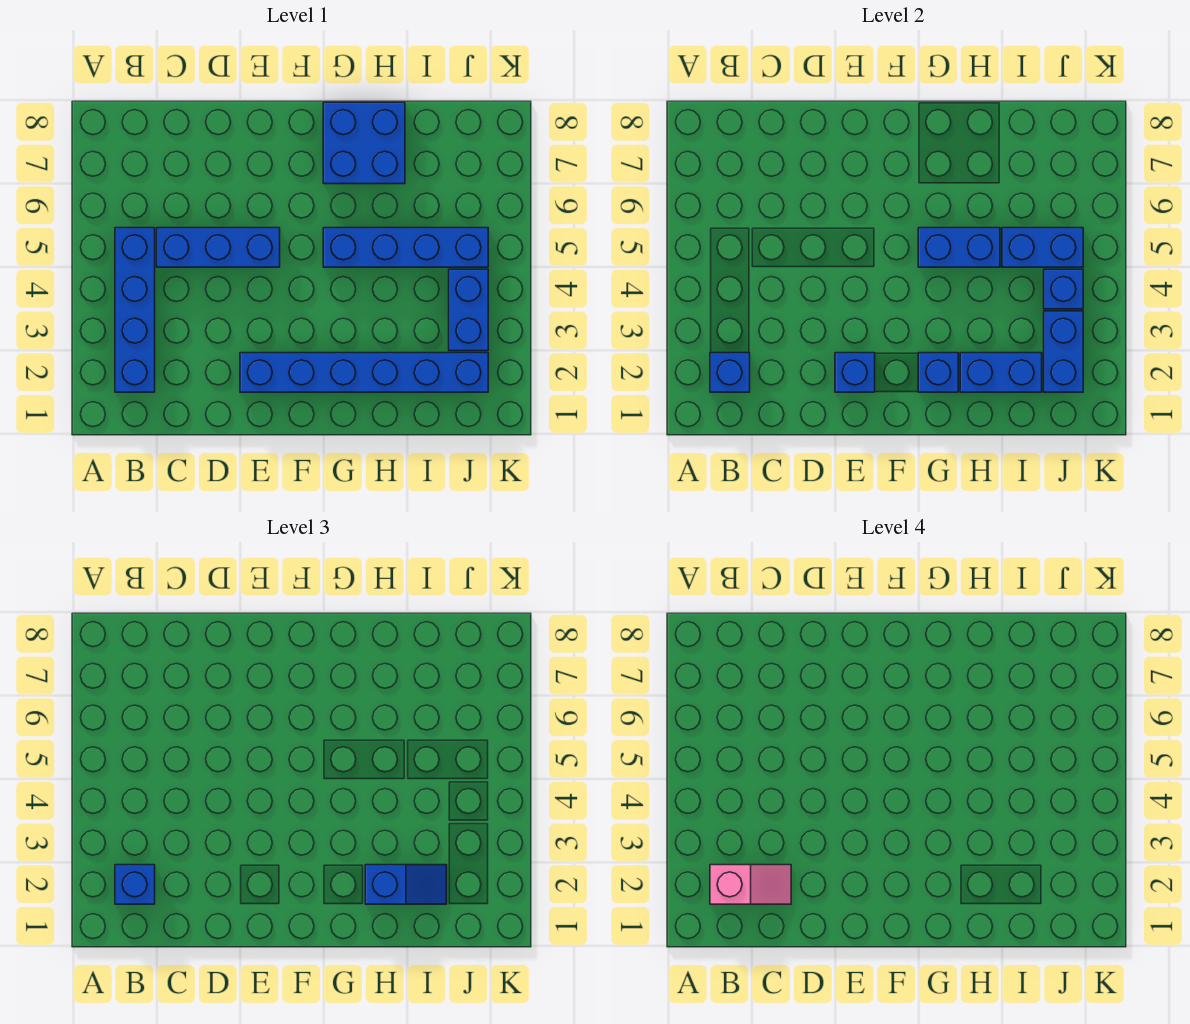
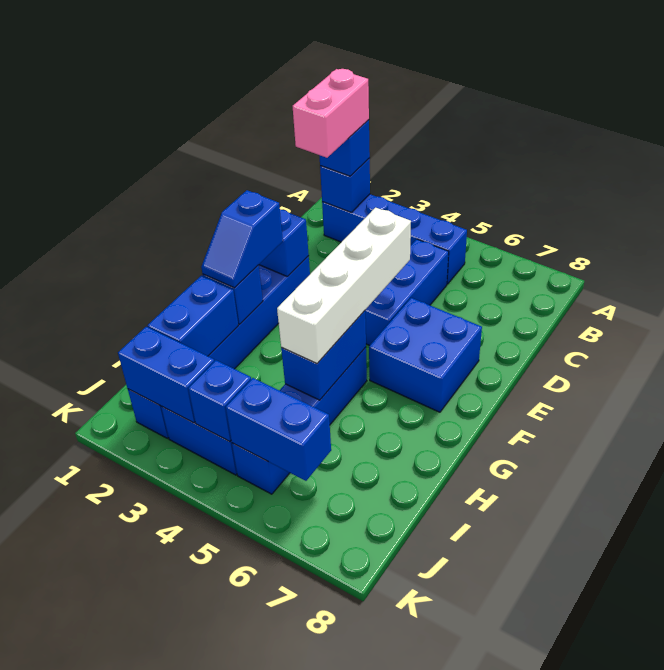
pink slope B2:C2 level 4 top B -> pink brick B2:C2 level 4
none -> white brick E5:H5 level 3
blue brick G7:H8 level 1 -> blue brick E6:F7 level 1
blue slope H2:I2 level 3 top H -> blue slope F2:G2 level 3 top F
blue brick I5:J5 level 2 -> blue brick J5:J6 level 2

